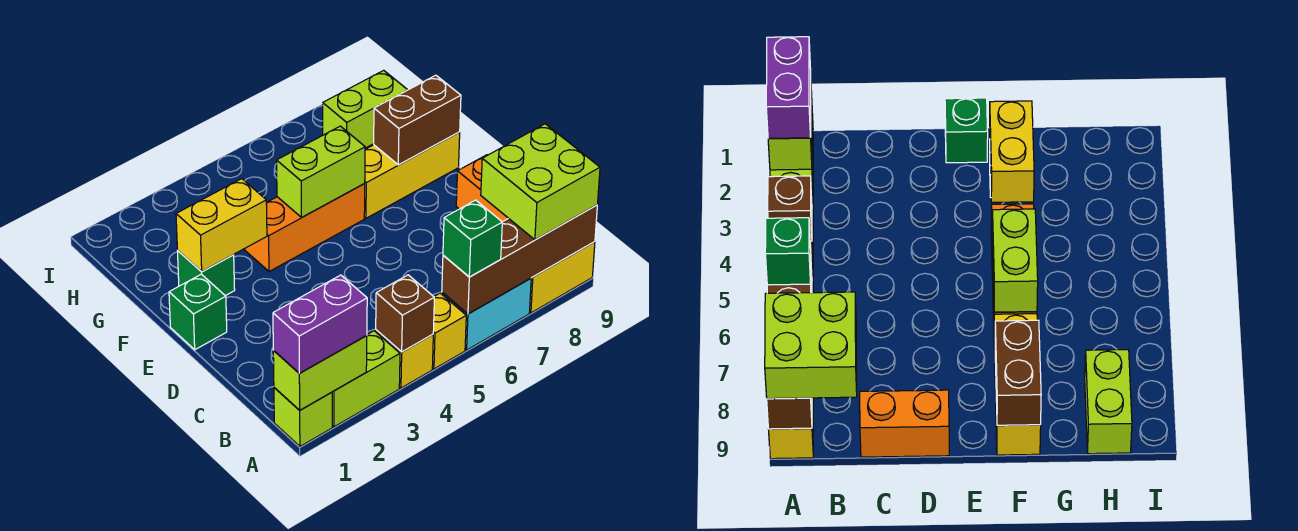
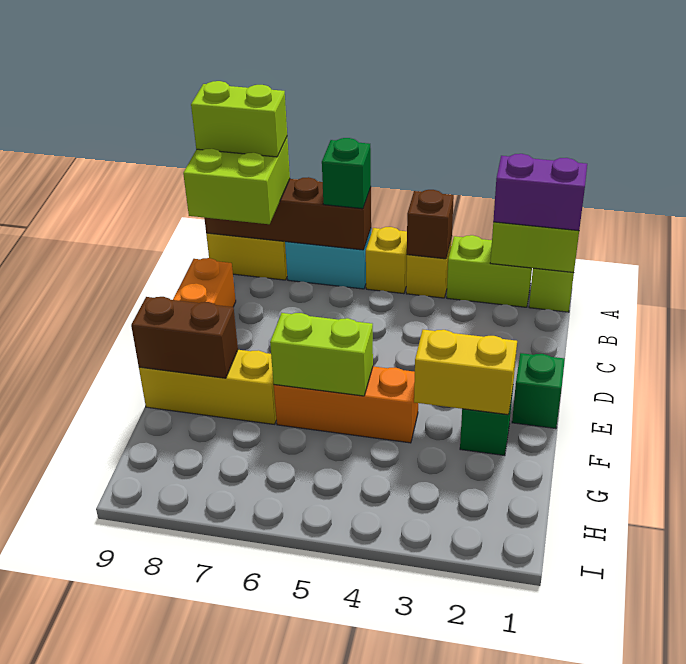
lime brick H8:H9 level 1 -> lime brick A8:A9 level 4

